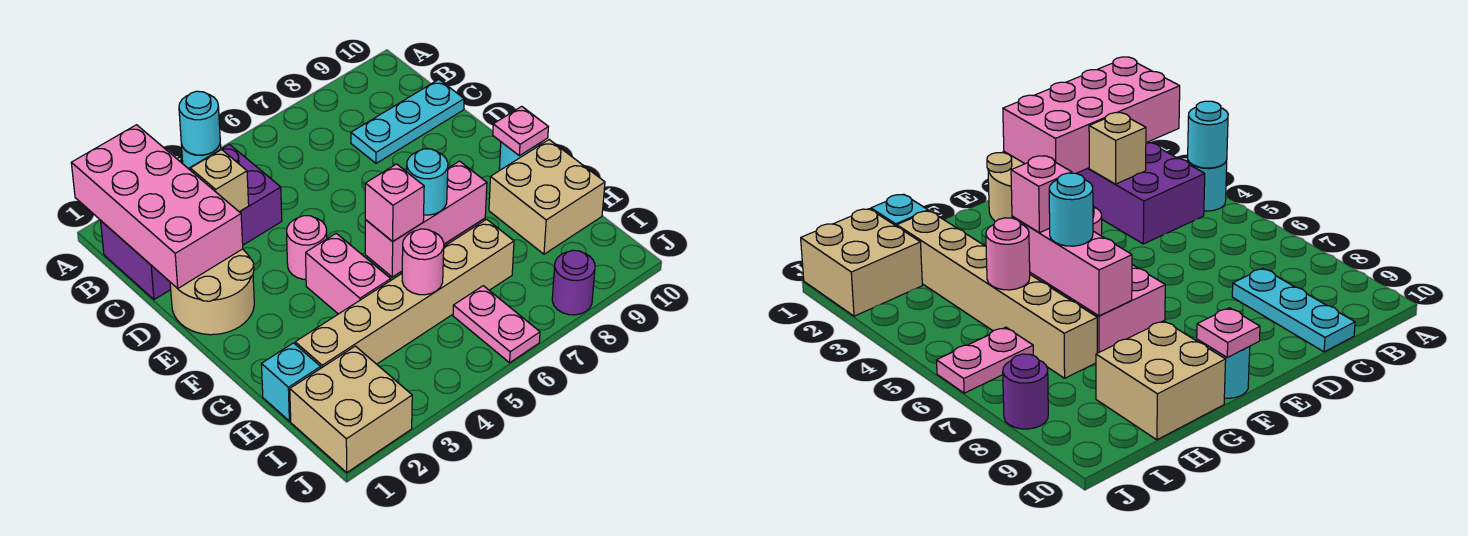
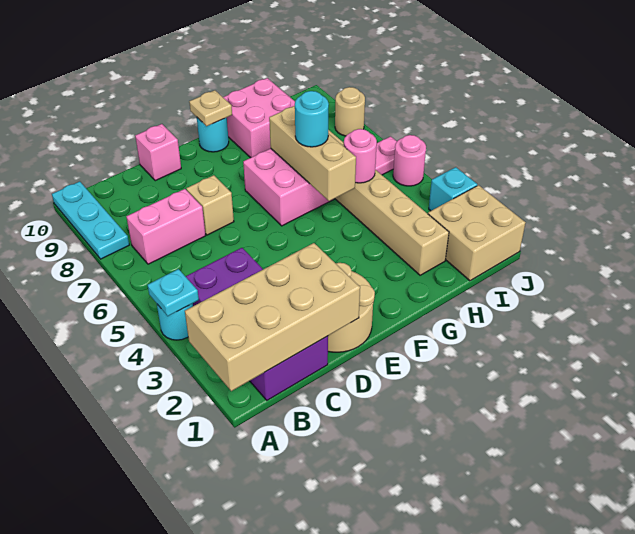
pink brick A1:D2 level 2 -> tan brick A1:D2 level 2
cyan round brick A4 level 2 -> cyan plate A4 level 2
tan brick C3 level 2 -> tan brick D7 level 1
cyan plate C8:C10 level 1 -> cyan plate A8:A10 level 1
pink round brick E4 level 1 -> pink round brick J5 level 1
pink brick F4:G4 level 1 -> pink brick B7:C7 level 1
pink plate F10 level 2 -> tan plate F10 level 2
pink brick G5:G7 level 2 -> tan brick G5:G7 level 2
pink brick G5 level 3 -> pink brick D10 level 1
tan brick G9:H10 level 1 -> pink brick G9:H10 level 1
cyan brick H1 level 1 -> cyan brick J3 level 1
purple round brick J8 level 1 -> tan round brick J8 level 1

